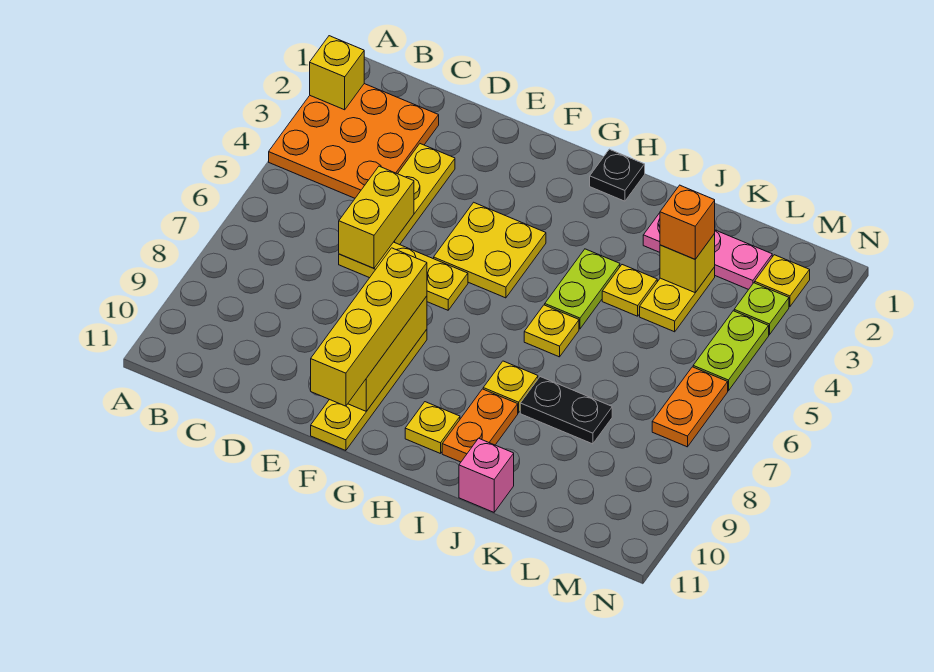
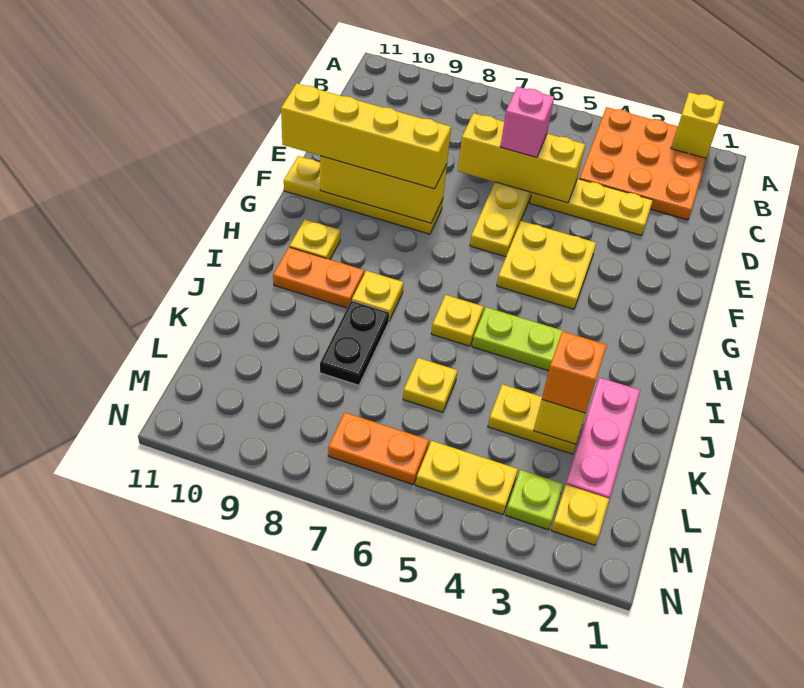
yellow brick D5:D6 level 2 -> yellow brick D5:D7 level 2
black plate H1 level 1 -> none
yellow plate J4 level 1 -> yellow plate K6 level 1
pink brick J11 level 1 -> pink brick D6 level 3
lime plate M4:M5 level 1 -> yellow plate M4:M5 level 1

